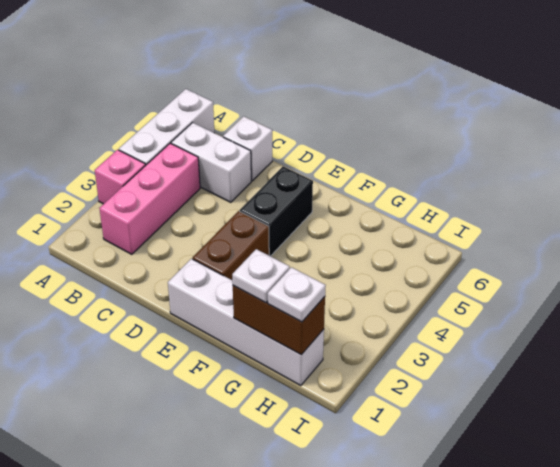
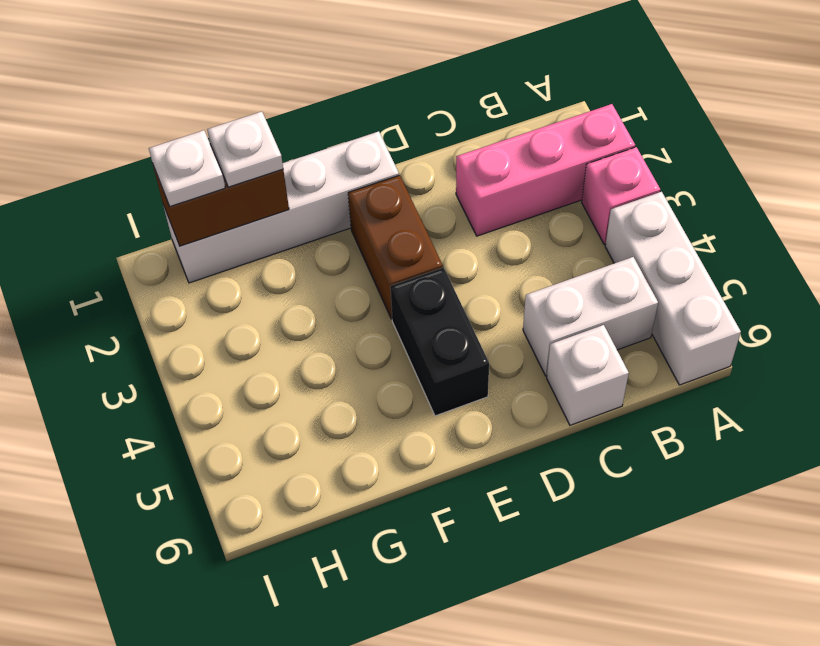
pink brick B2:B4 level 1 -> pink brick A2:C2 level 1

